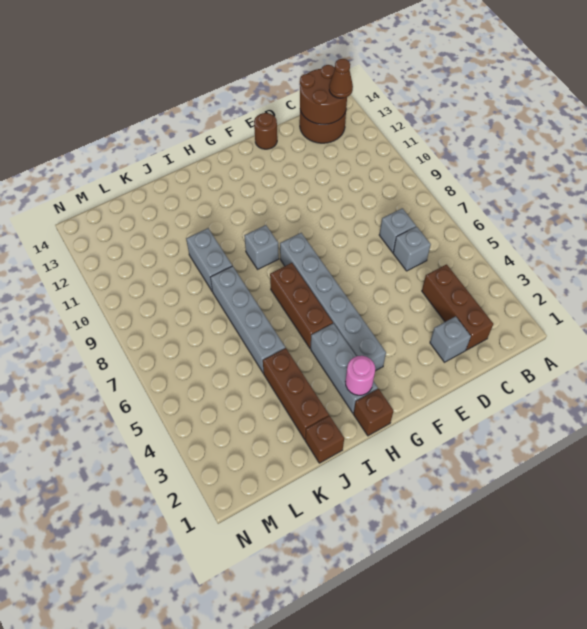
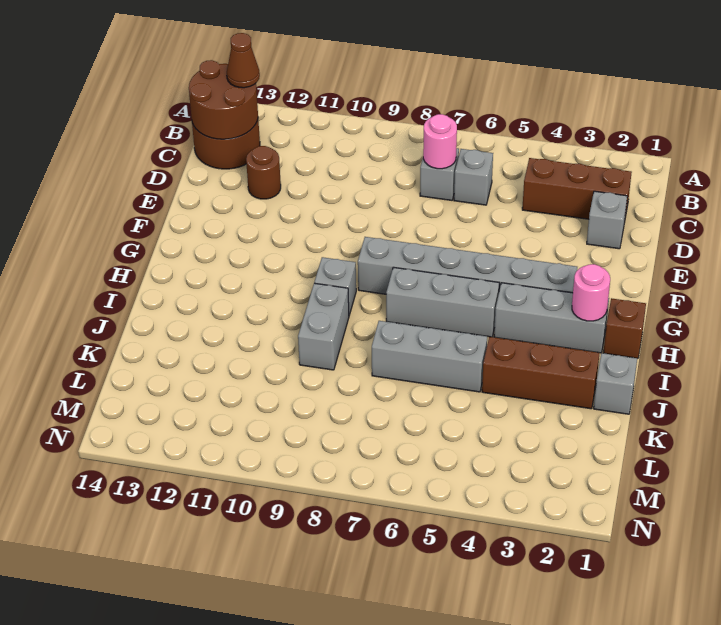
none -> pink round brick C7 level 2
brown round brick E14 level 1 -> brown round brick D12 level 1
brown brick H5:H7 level 1 -> grey brick H5:H7 level 1
brown brick J1 level 1 -> grey brick J1 level 1
grey brick J5:J8 level 1 -> grey brick J5:J7 level 1
grey brick J9:J10 level 1 -> grey brick I9:J9 level 1

